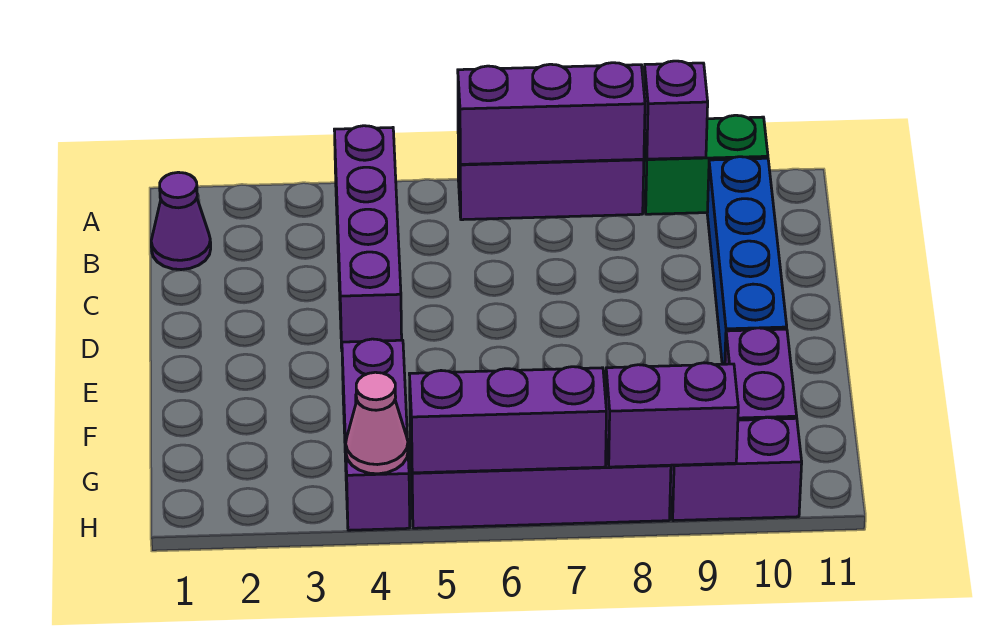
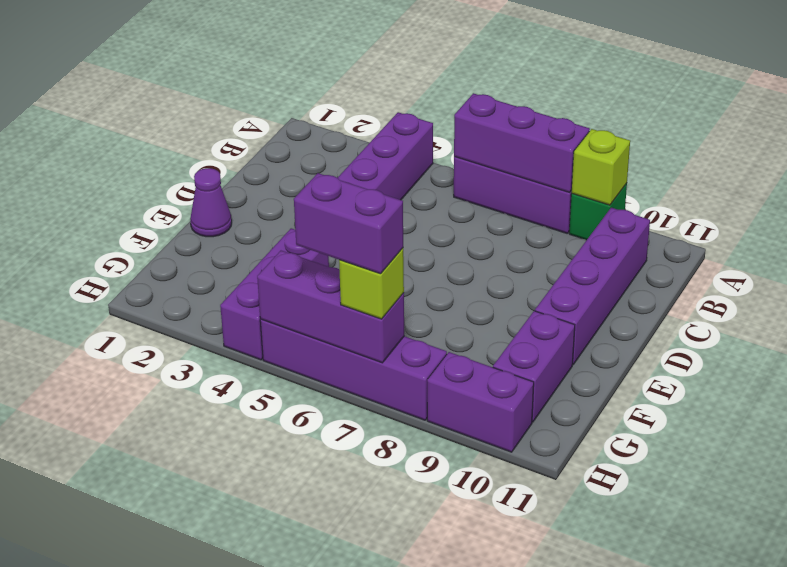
green brick A9:A10 level 1 -> green brick A9 level 1
purple brick A9 level 2 -> lime brick A9 level 2
purple cone B1 level 1 -> purple cone E1 level 1
blue brick B10:E10 level 1 -> purple brick B10:E10 level 1
pink cone H4 level 2 -> none
none -> lime brick H7 level 3
purple brick H8:H9 level 2 -> purple brick H6:H7 level 4

